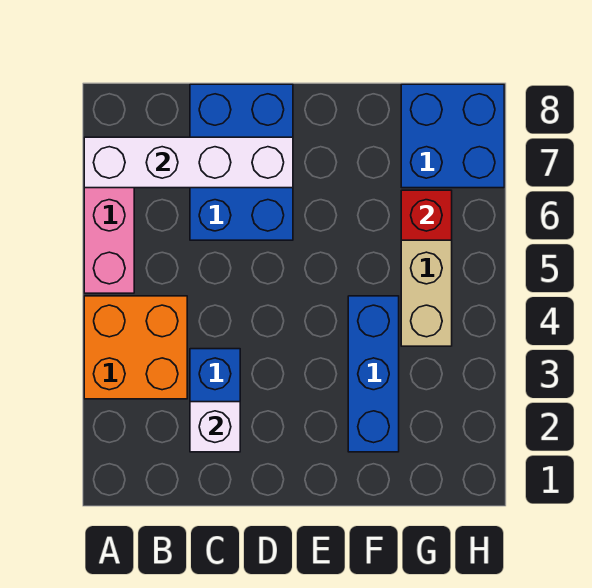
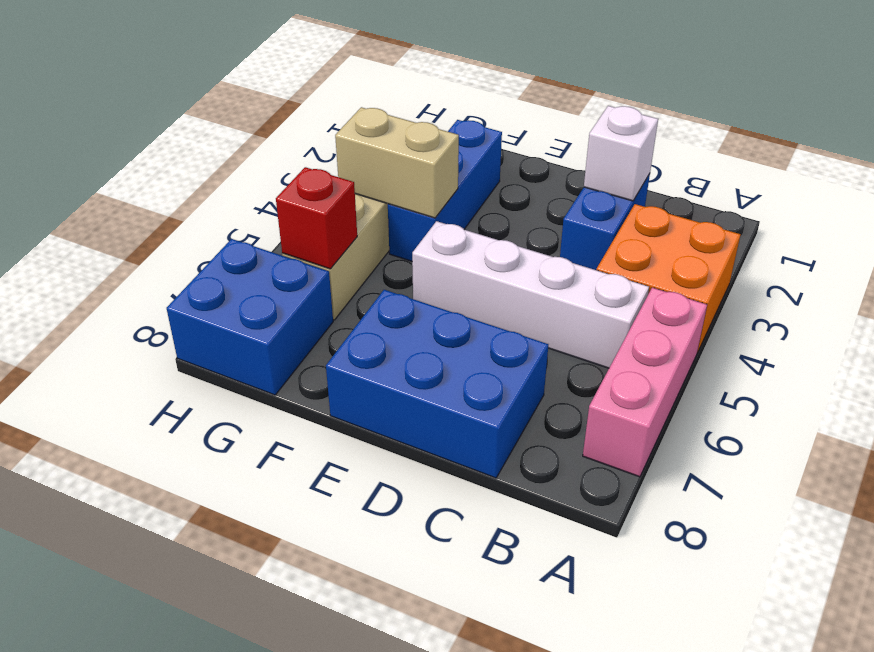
white brick A7:D7 level 2 -> white brick B5:E5 level 1
blue brick C6:D8 level 1 -> blue brick C7:E8 level 1
none -> tan brick F4:G4 level 2

